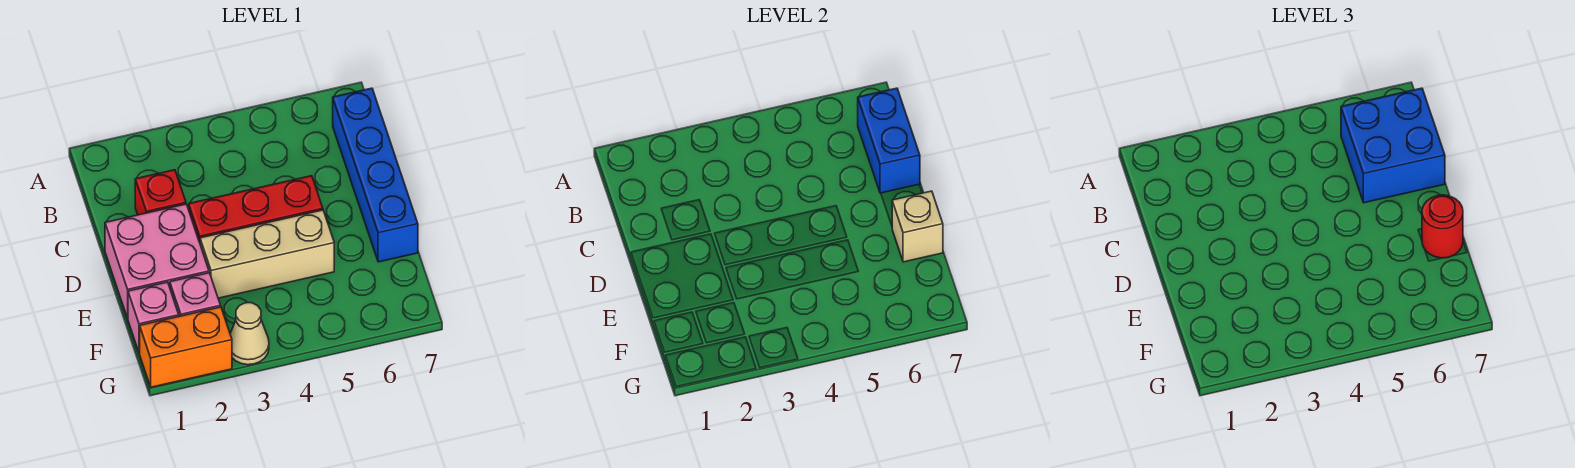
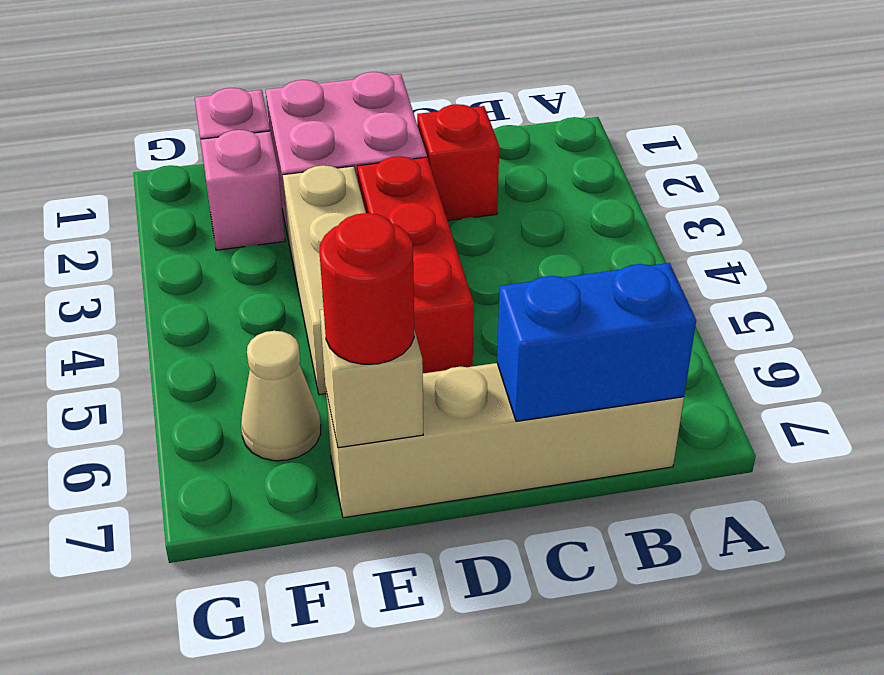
blue brick B6:C7 level 3 -> none
blue brick B7:E7 level 1 -> tan brick B7:E7 level 1
orange brick G1:G2 level 1 -> none
tan cone G3 level 1 -> tan cone F6 level 1

